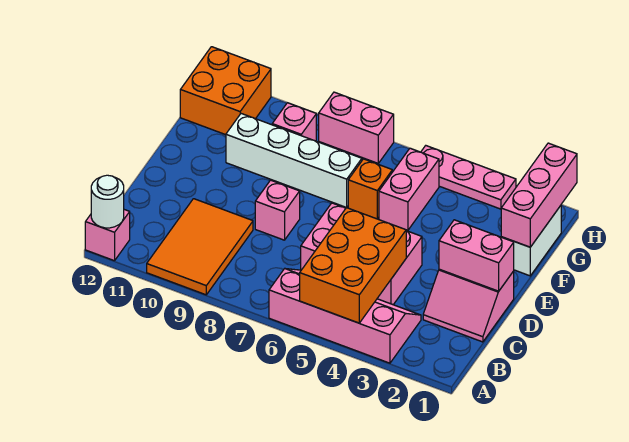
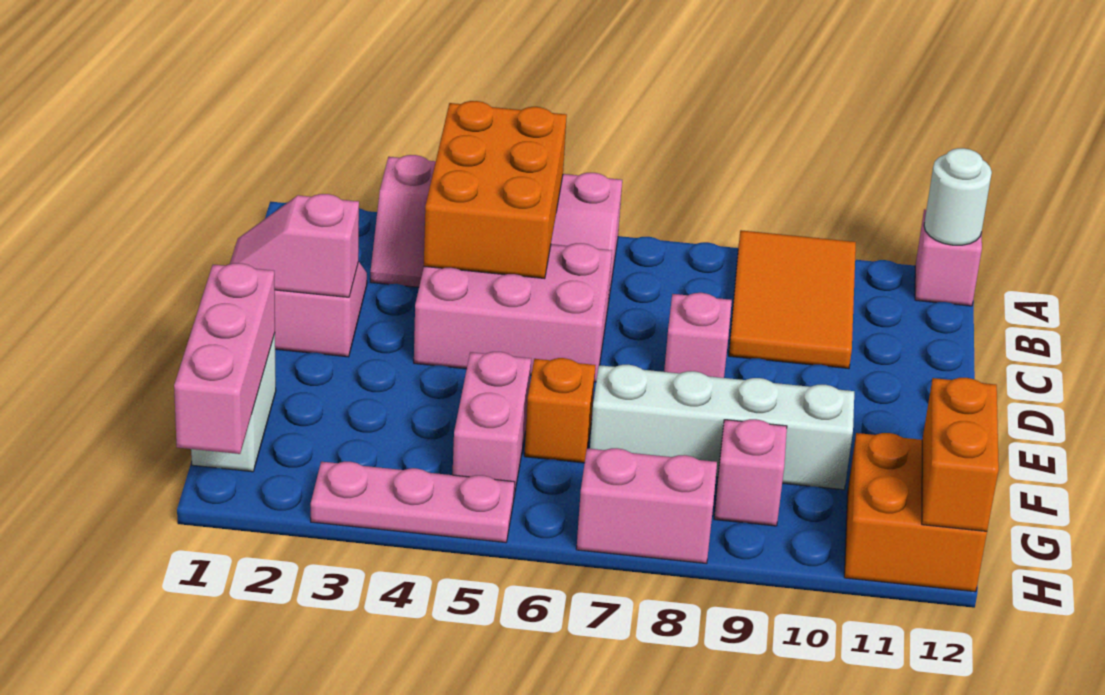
pink brick D1:D2 level 2 -> pink slope D1:D2 level 2 top 2
none -> orange brick G12:H12 level 2

